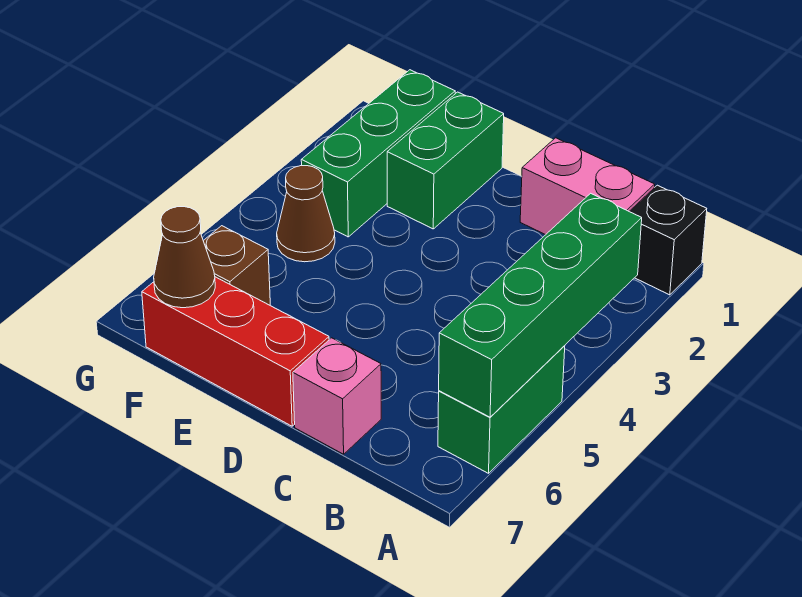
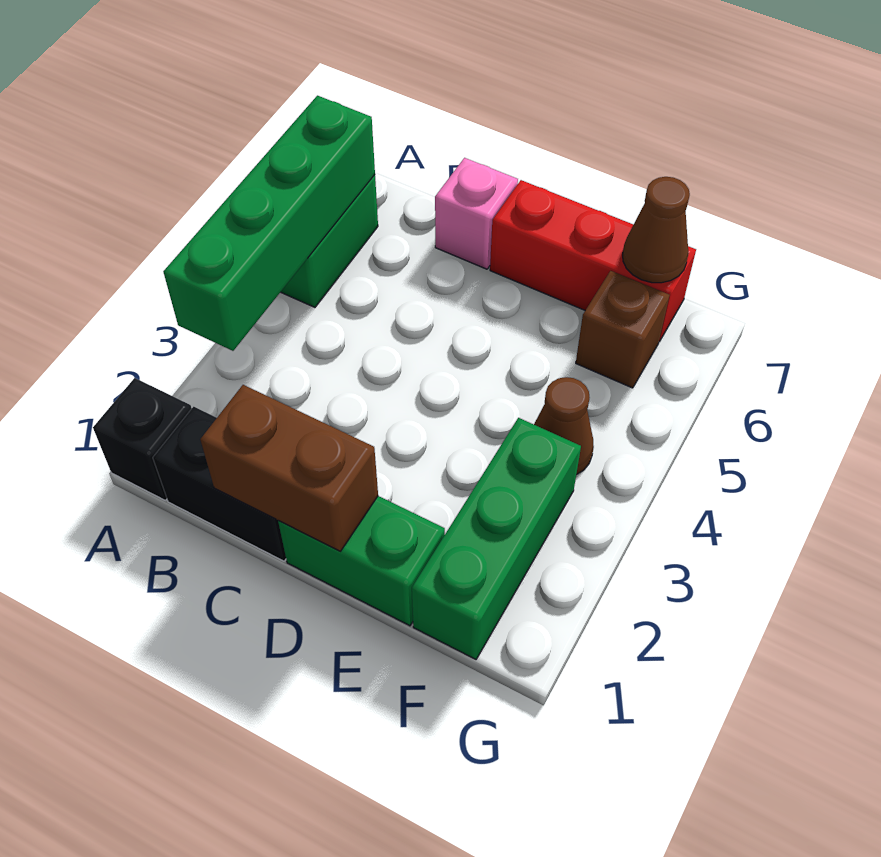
pink brick B1:C1 level 1 -> black brick B1:C1 level 1
none -> brown brick C1:D1 level 2
green brick E1:E2 level 1 -> green brick D1:E1 level 1

